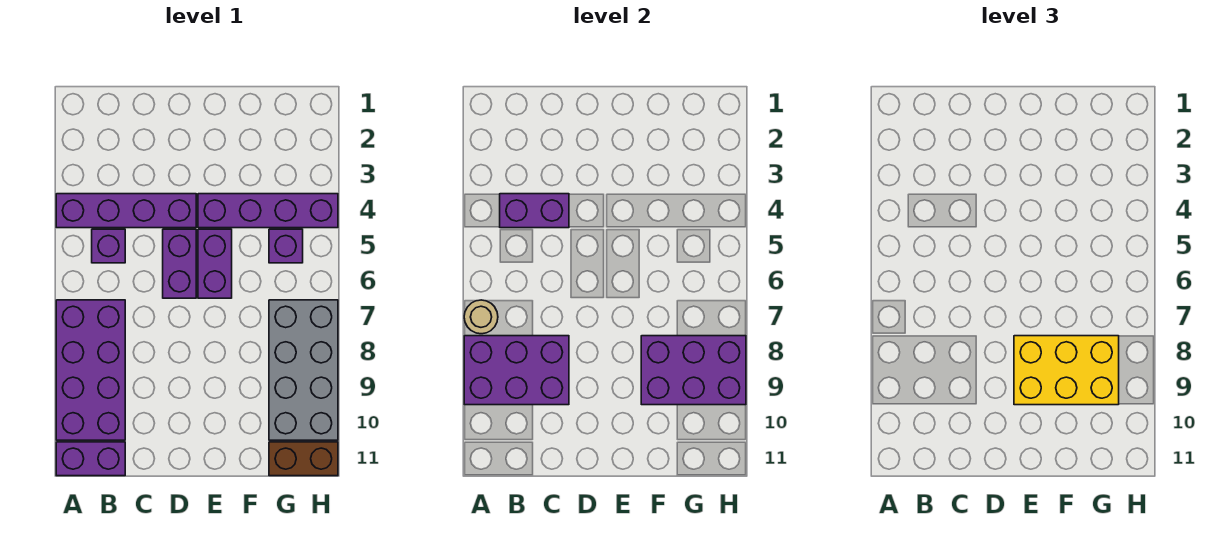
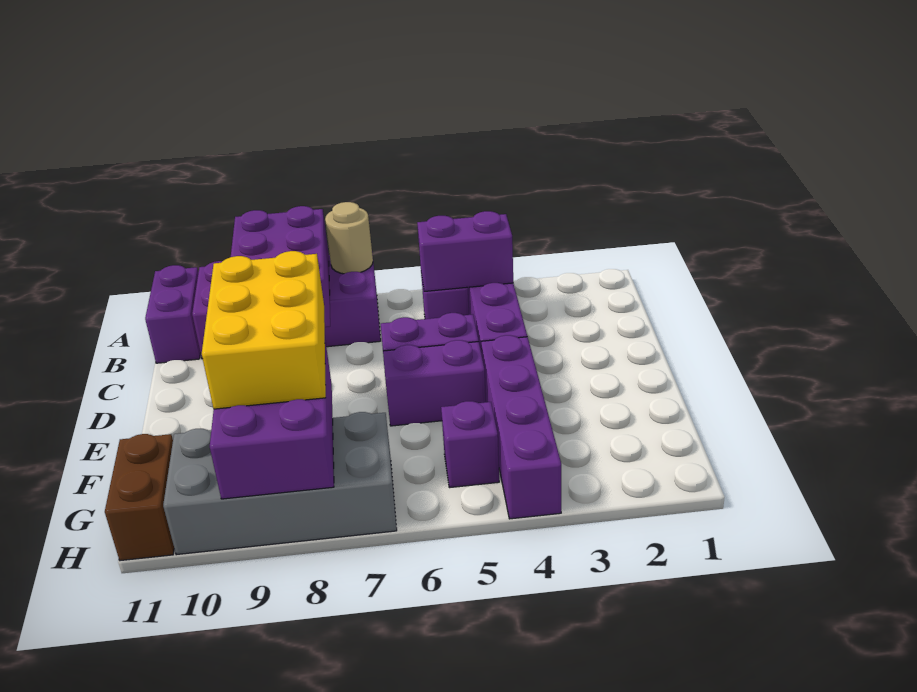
purple brick B4:C4 level 2 -> purple brick B4:B5 level 2

